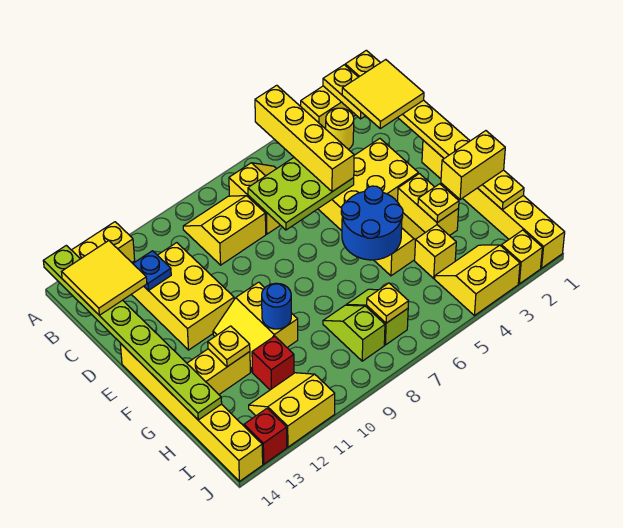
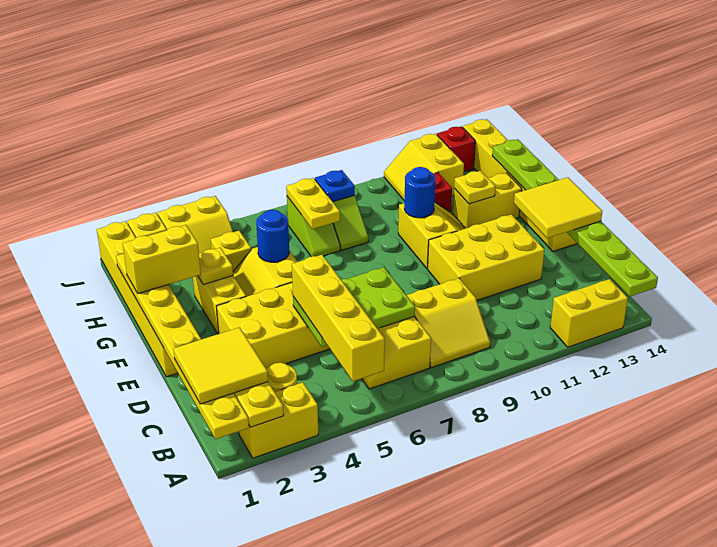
yellow tile B13:C14 level 3 -> yellow tile D13:E14 level 3
yellow brick C11:E12 level 1 -> yellow brick D10:E12 level 1
blue plate C12 level 2 -> blue plate I8 level 2
blue round brick F5:G6 level 2 -> blue round brick G5 level 2
yellow plate I7 level 2 -> yellow plate H7:I7 level 2
yellow slope I11:J12 level 1 top J -> yellow slope I11:J12 level 1 top 12

